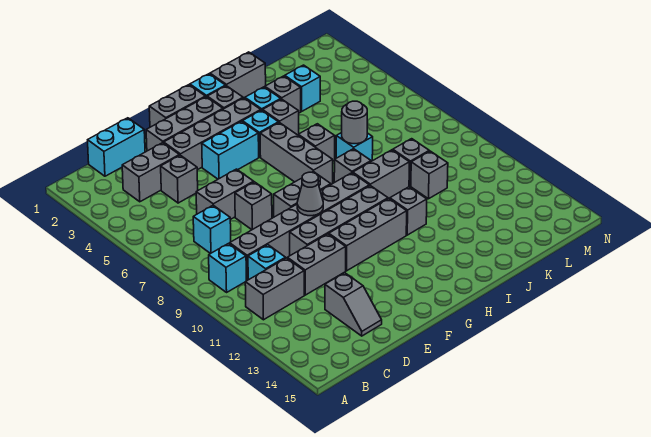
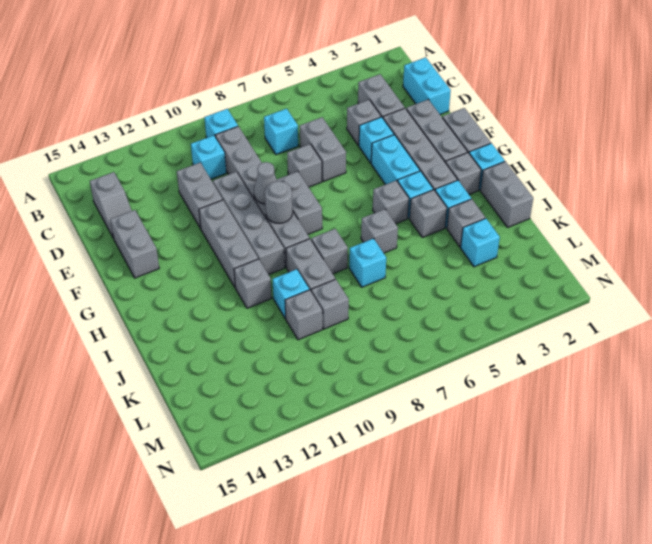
grey brick B11:C11 level 1 -> grey brick E14:F14 level 1
grey slope D13:D14 level 1 top 13 -> grey slope C14:D14 level 1 top C
none -> cyan brick E4 level 1
grey brick H5:H7 level 1 -> grey brick H5 level 1
grey round brick J7 level 2 -> grey round brick G9 level 2
none -> cyan brick J10 level 1

